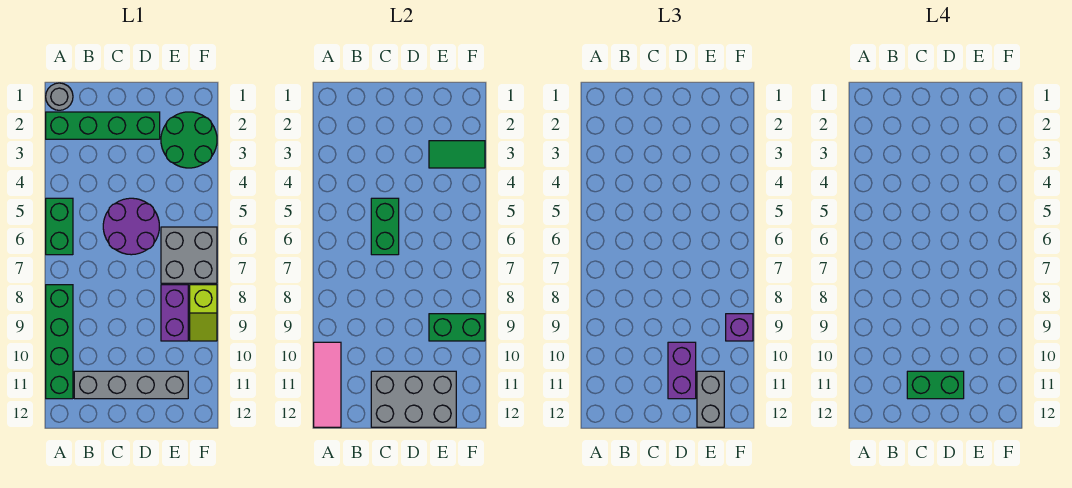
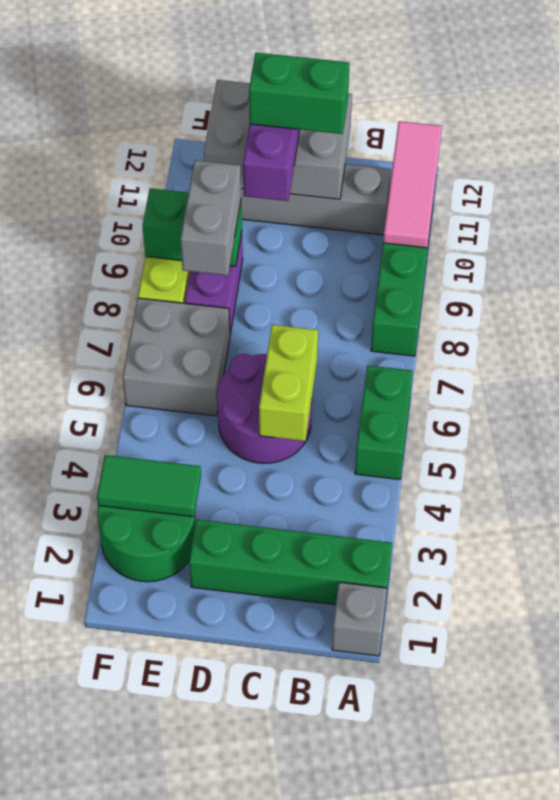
grey round brick A1 level 1 -> grey brick A1 level 1
green brick C5:C6 level 2 -> lime brick C5:C6 level 2
grey brick E11:E12 level 3 -> grey brick E8:E9 level 3
purple brick F9 level 3 -> none

